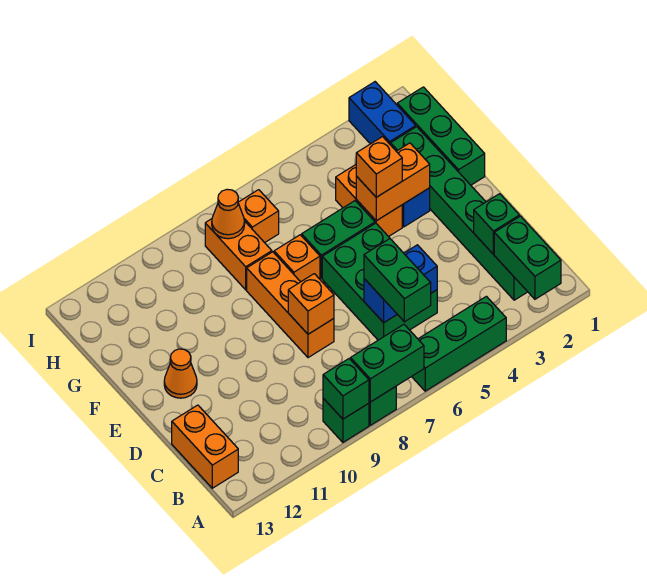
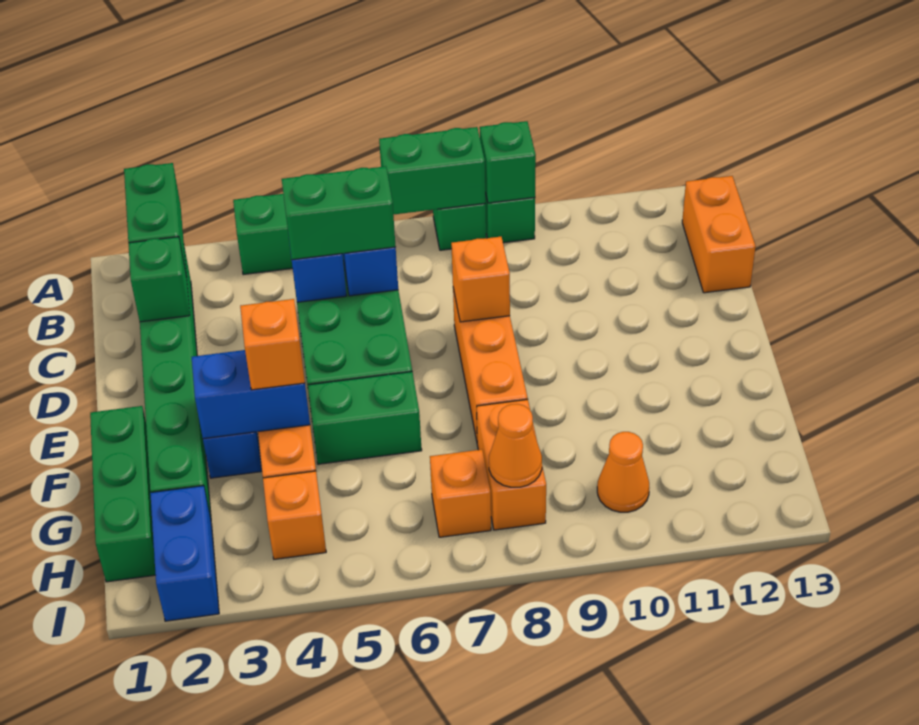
green brick B6:C6 level 3 -> green brick C5:C6 level 3
orange cone E12 level 1 -> orange cone H10 level 1
orange brick F3:F4 level 2 -> blue brick F3:F4 level 2
orange brick F7 level 1 -> orange brick H4 level 1

